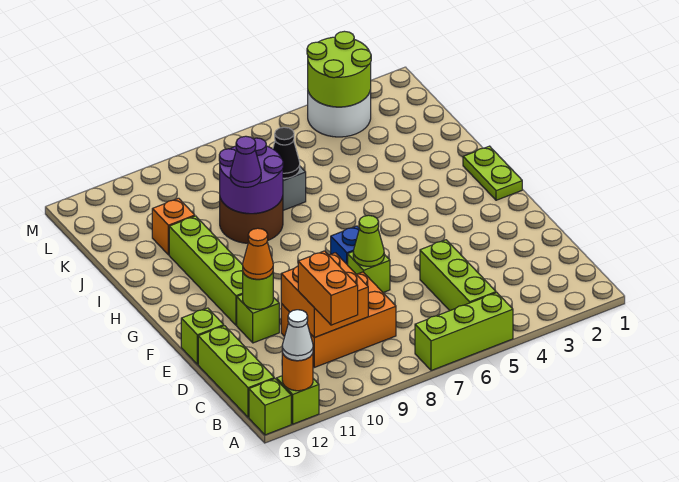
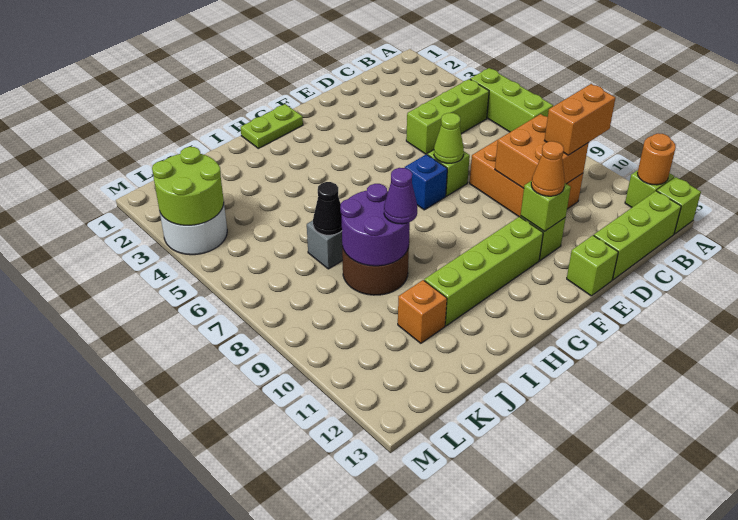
white cone A12 level 3 -> none
lime round brick E11 level 2 -> lime brick E11 level 2

